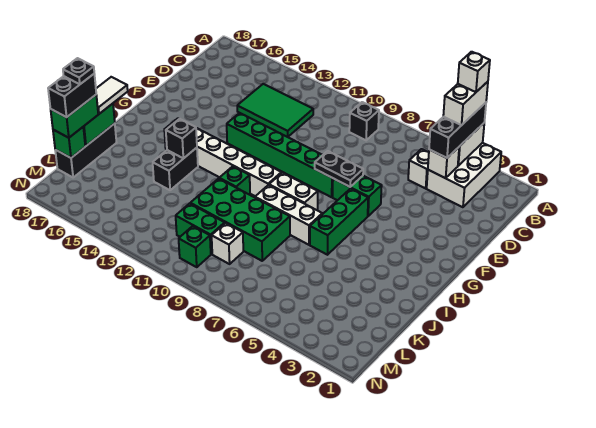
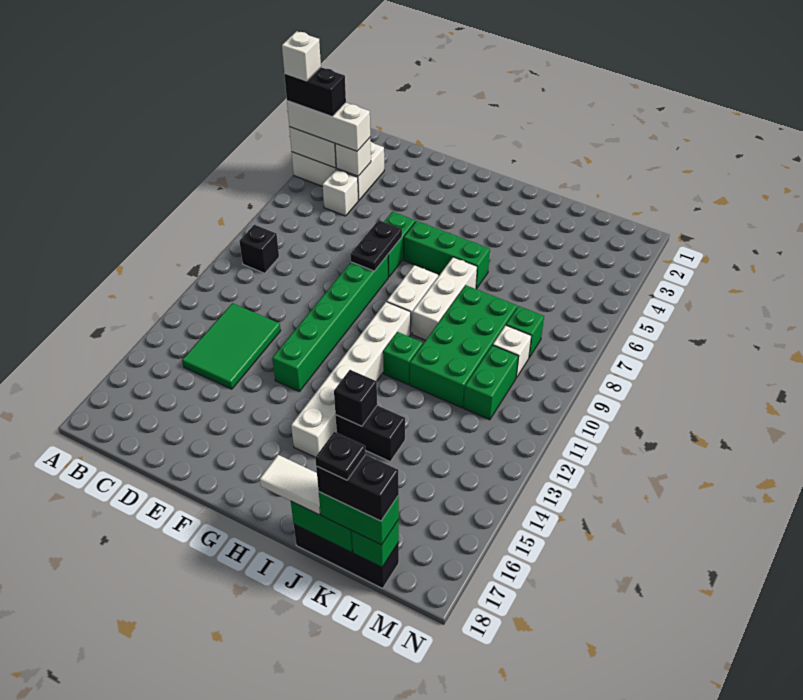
black brick A4:C4 level 3 -> white brick A4:C4 level 3
white brick A4:B4 level 4 -> black brick A4:B4 level 4
green brick M10 level 1 -> green brick L8 level 1

